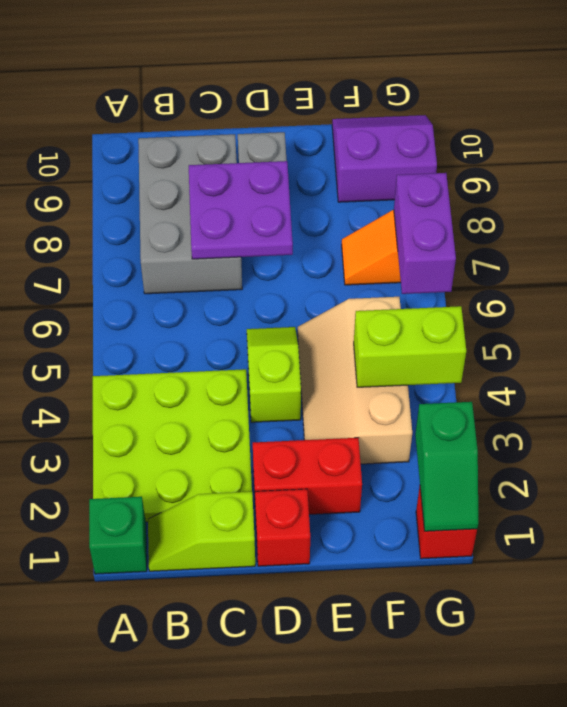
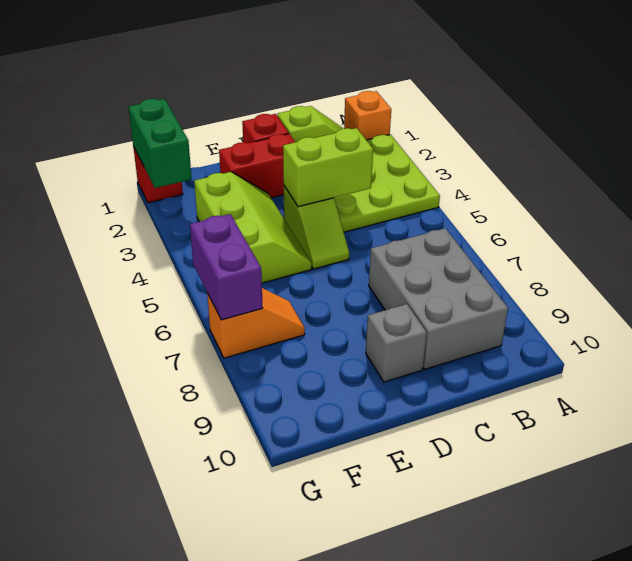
green brick A1 level 1 -> orange brick A1 level 1
purple plate C7:D8 level 2 -> none
tan slope E3:F5 level 1 top F -> lime slope E3:F5 level 1 top F
lime brick F4:G4 level 2 -> lime brick C4:D4 level 2
purple slope F9:G10 level 1 top 9 -> none
green slope G1:G2 level 2 top 2 -> green brick G1:G2 level 2

